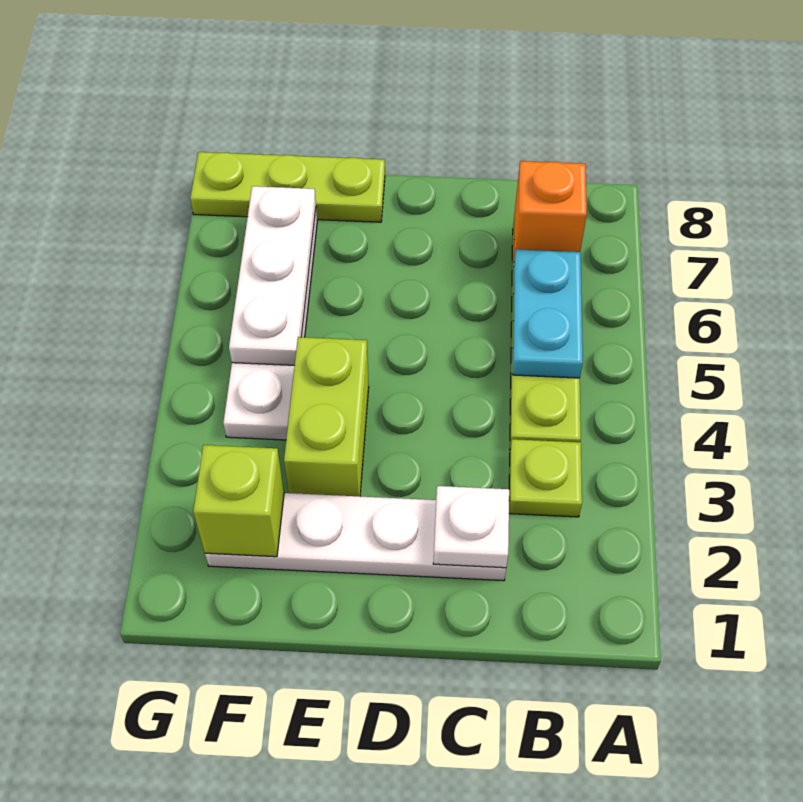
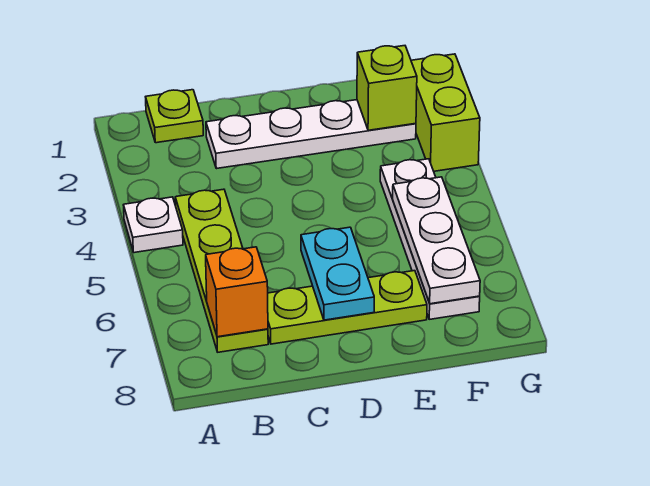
lime plate B3 level 1 -> lime plate B1 level 1
cyan plate B5:B6 level 2 -> cyan plate D6:D7 level 2
white plate C2 level 2 -> white plate A4 level 1
lime brick E3:E4 level 1 -> lime brick G2:G3 level 1
lime plate E8:G8 level 1 -> lime plate C7:E7 level 1

